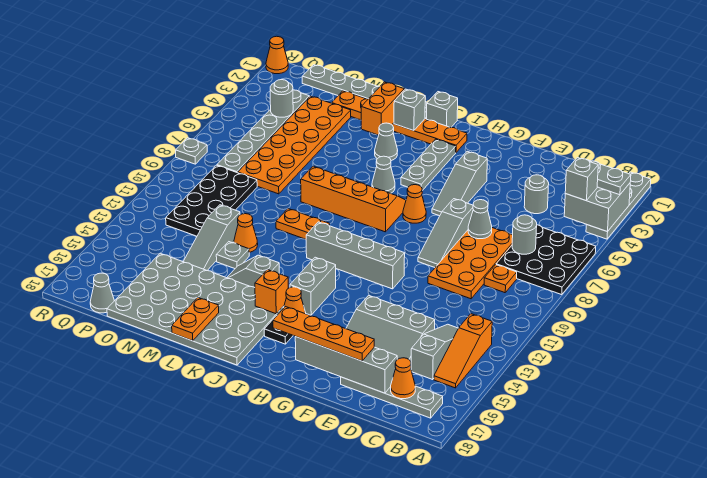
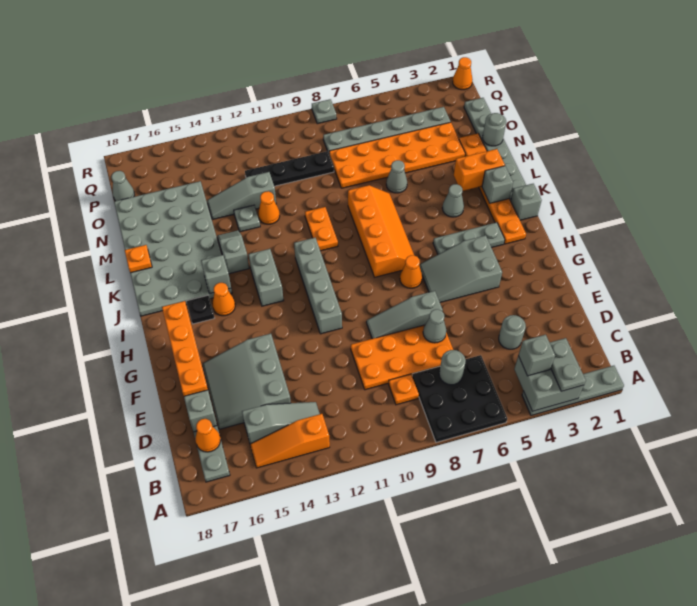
grey slope G4:G6 level 1 top 4 -> grey slope G4:H6 level 1 top 4
grey brick I13:I14 level 1 -> grey brick I13:J13 level 1
grey cone J6 level 1 -> grey cone M6 level 1
orange brick J15 level 2 -> grey brick J15 level 2
orange plate L17:L18 level 2 -> orange plate L18 level 2
black plate O9:P12 level 1 -> black plate O9:O12 level 1
grey round brick P4 level 2 -> grey round brick N1 level 2

